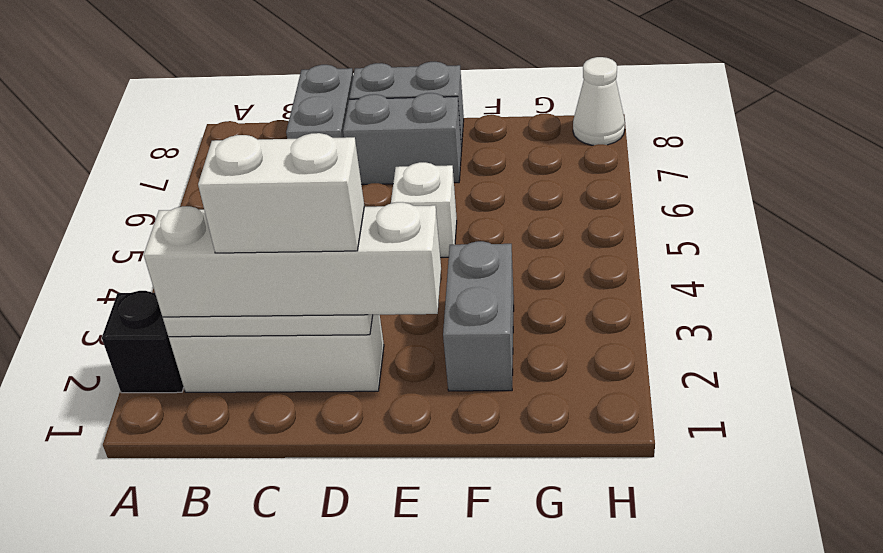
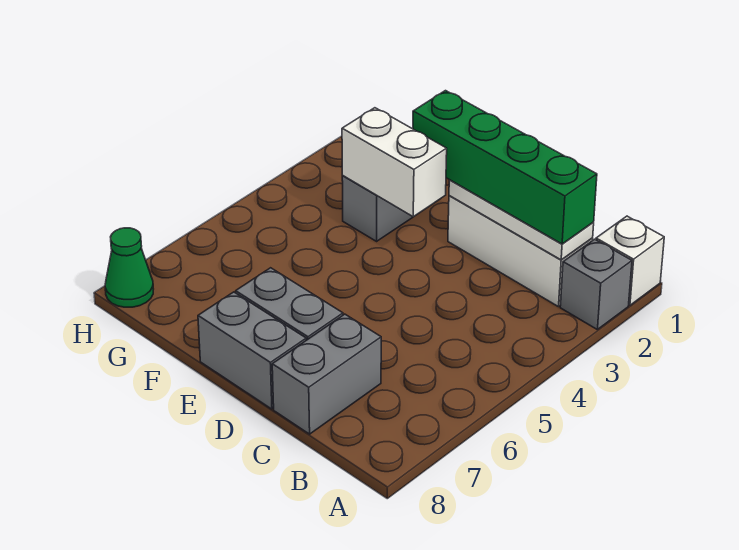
black brick A2 level 1 -> grey brick A2 level 1
white brick B2:E2 level 3 -> green brick B2:E2 level 3
white brick C2:D2 level 4 -> white brick E3:F3 level 2
white brick E5 level 1 -> white brick A1 level 1
white cone H8 level 1 -> green cone H8 level 1

